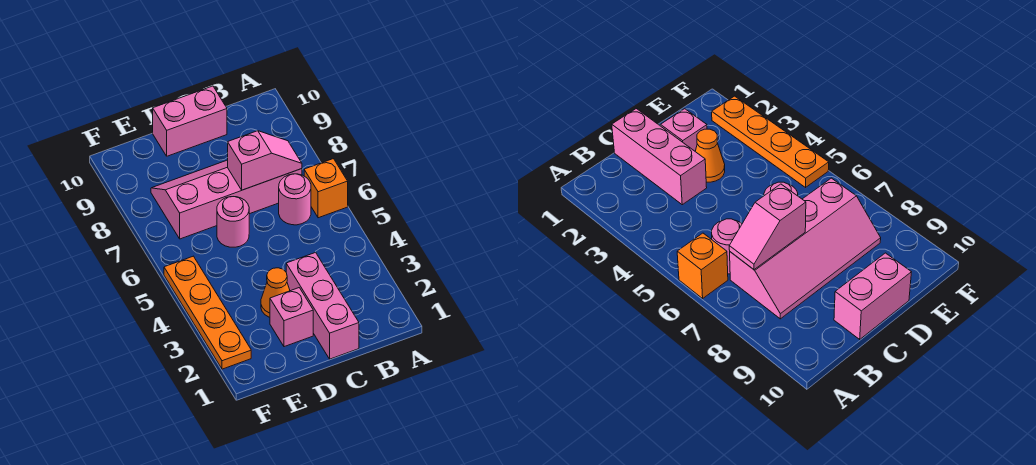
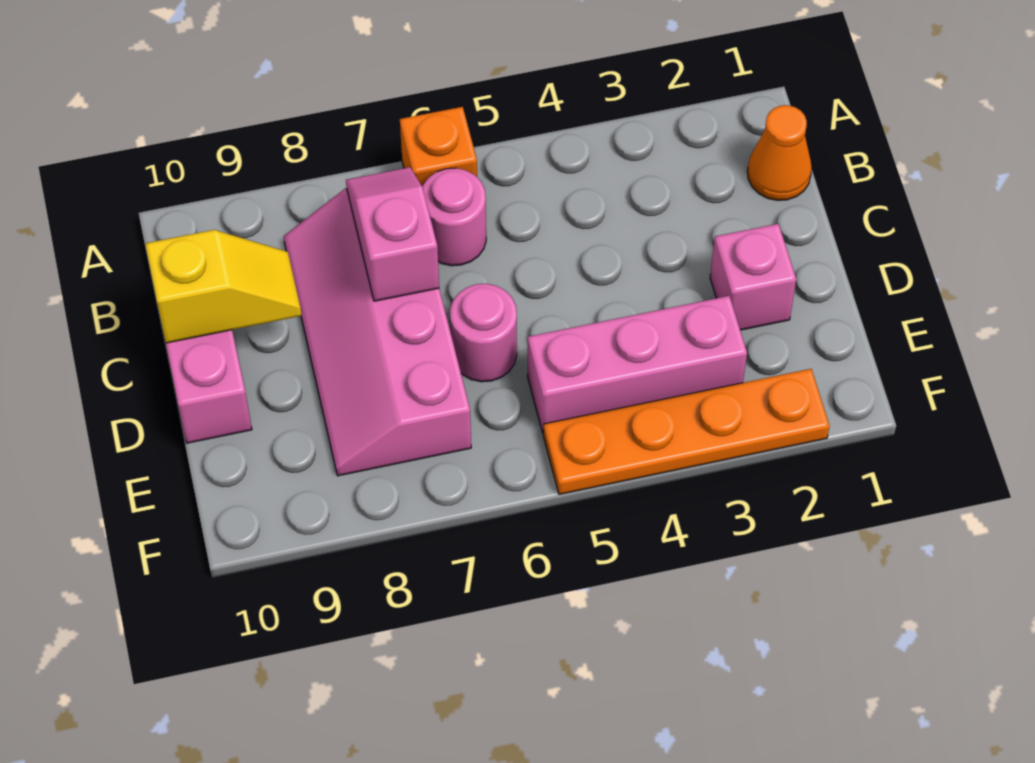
pink brick C1:C3 level 1 -> pink brick E3:E5 level 1
none -> yellow slope C9:C10 level 2 top 10
orange cone D3 level 1 -> orange cone B1 level 1

